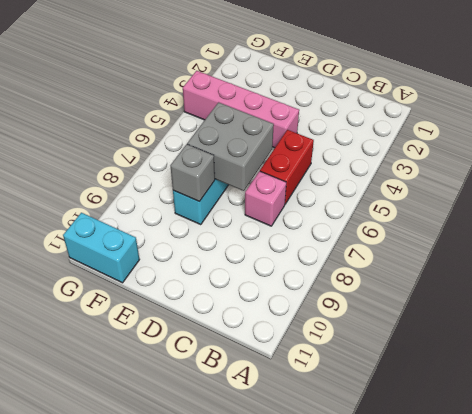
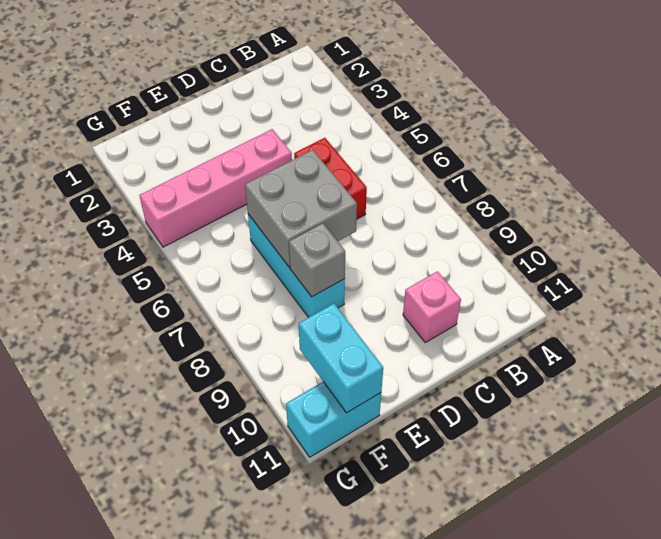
pink brick C7 level 1 -> pink brick C10 level 1
none -> cyan brick F10:F11 level 2

